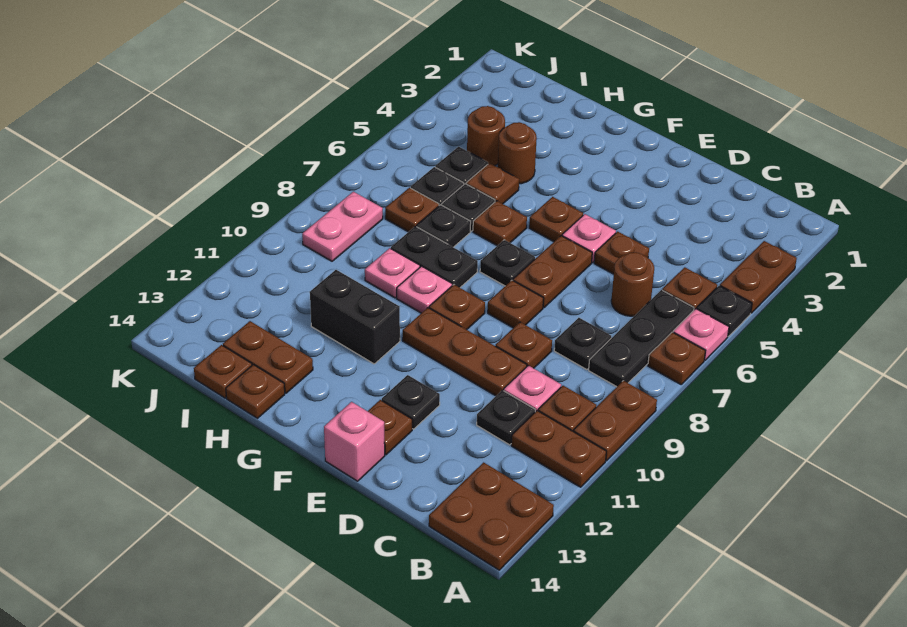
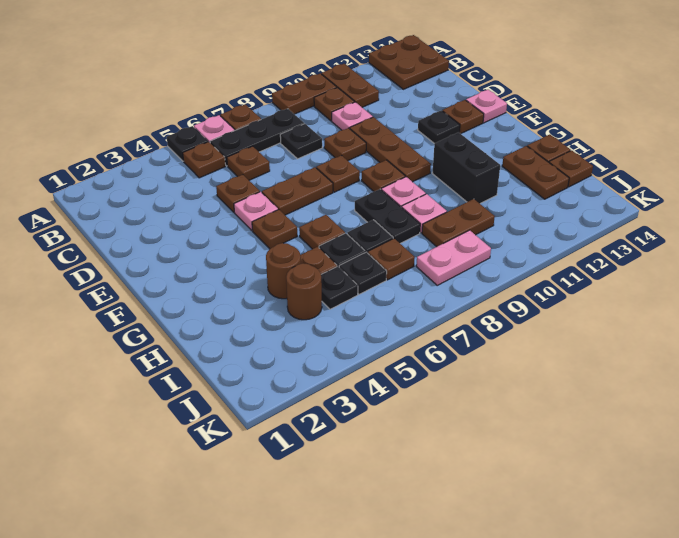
brown plate A3:A4 level 1 -> brown plate I9:I10 level 1
brown round brick C6 level 1 -> brown plate C6 level 1
black plate C11 level 1 -> none
pink brick E14 level 1 -> pink plate E14 level 1
black plate F7 level 1 -> none

